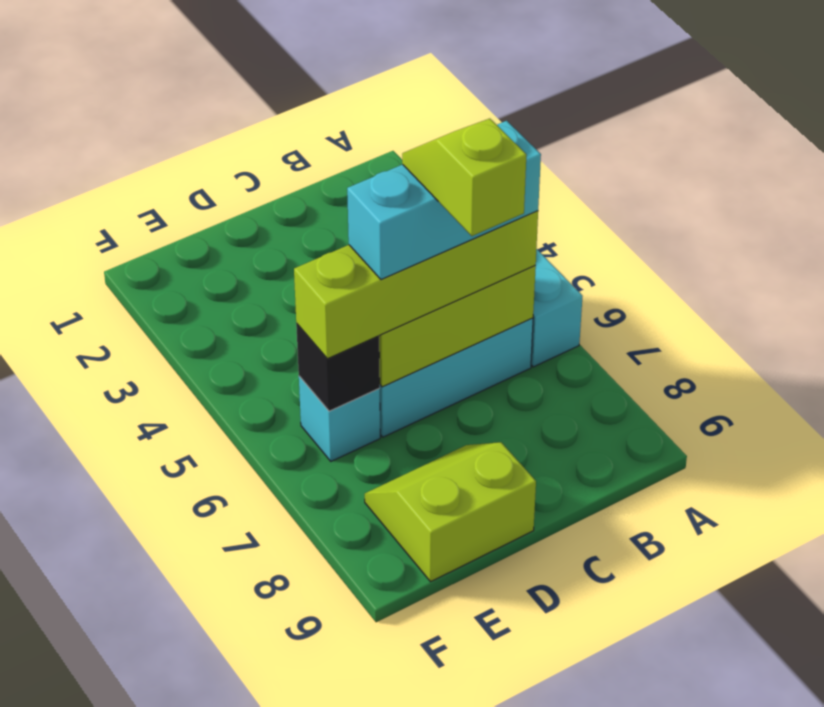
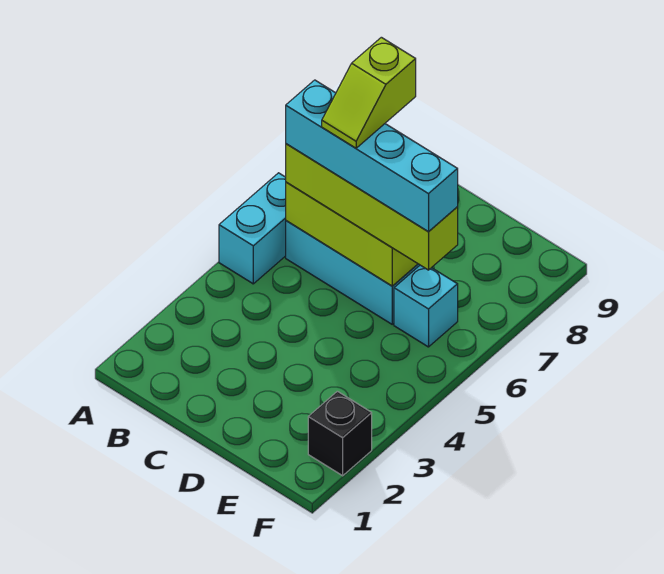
cyan brick B6:D6 level 4 -> cyan brick B6:E6 level 4
lime slope D8:E9 level 1 top 9 -> none
black brick E6 level 2 -> black brick F2 level 1

